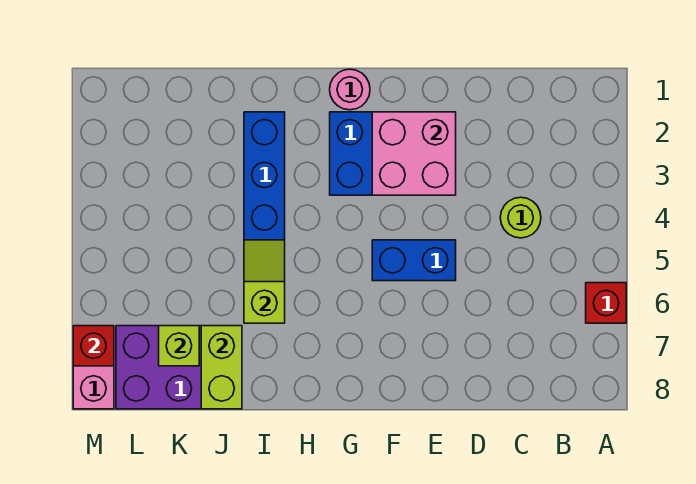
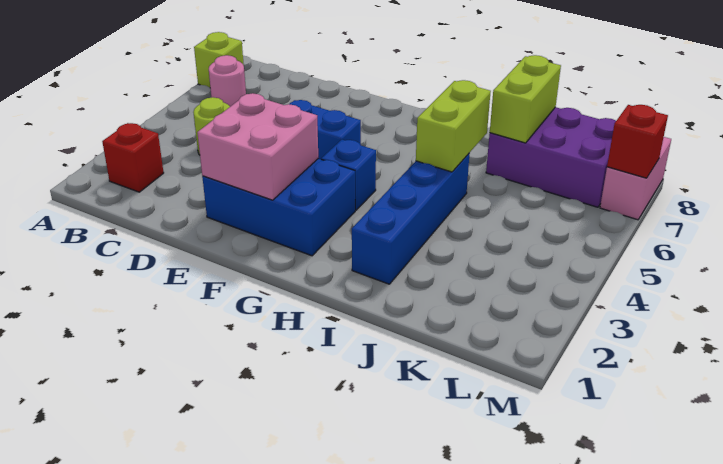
red brick A6 level 1 -> red brick B2 level 1
pink round brick G1 level 1 -> pink round brick B6 level 1
none -> blue brick G4 level 1
lime slope I5:I6 level 2 top 6 -> lime brick I5:I6 level 2
lime brick K7 level 2 -> lime brick A7 level 1

